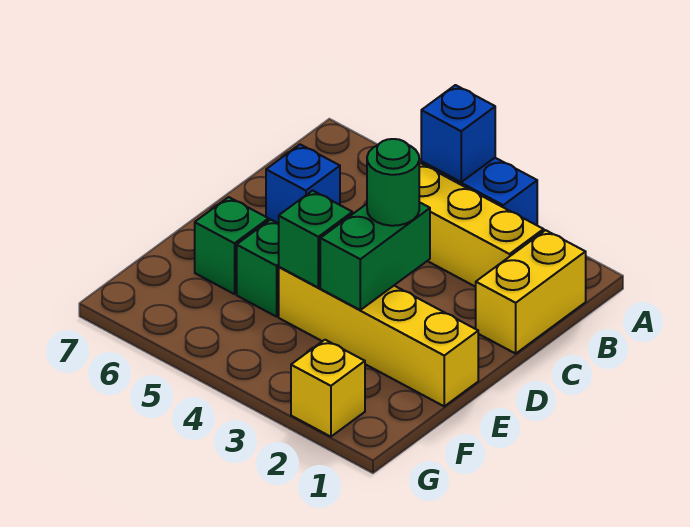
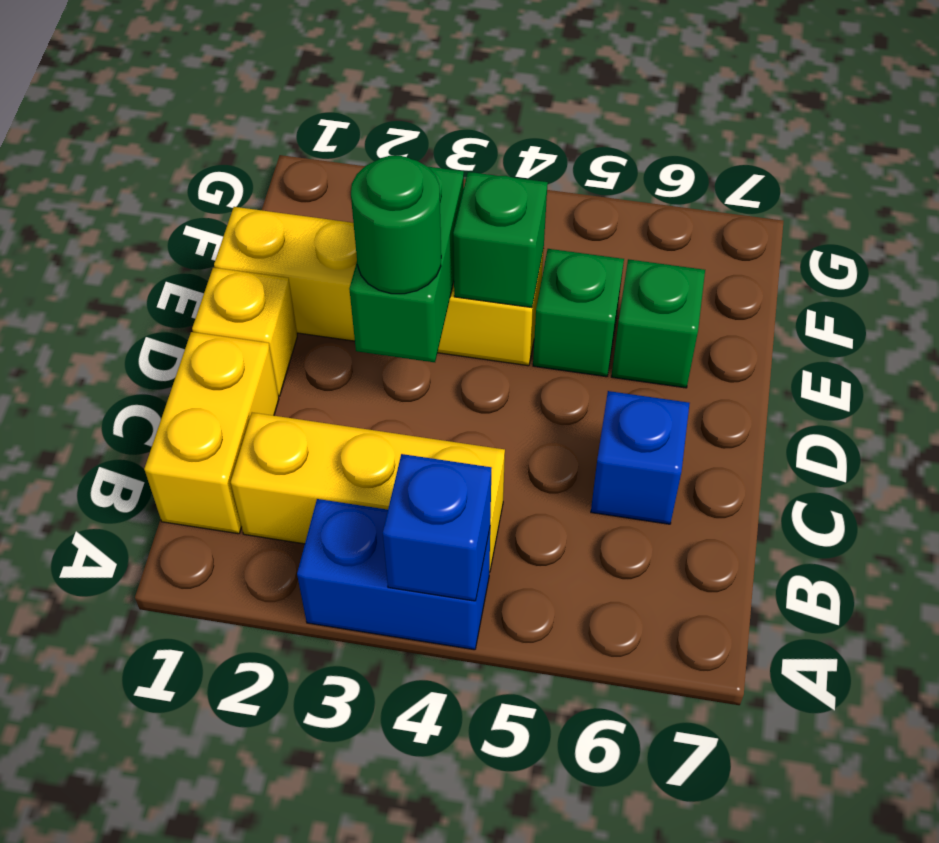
yellow brick G2 level 1 -> yellow brick D1 level 1

